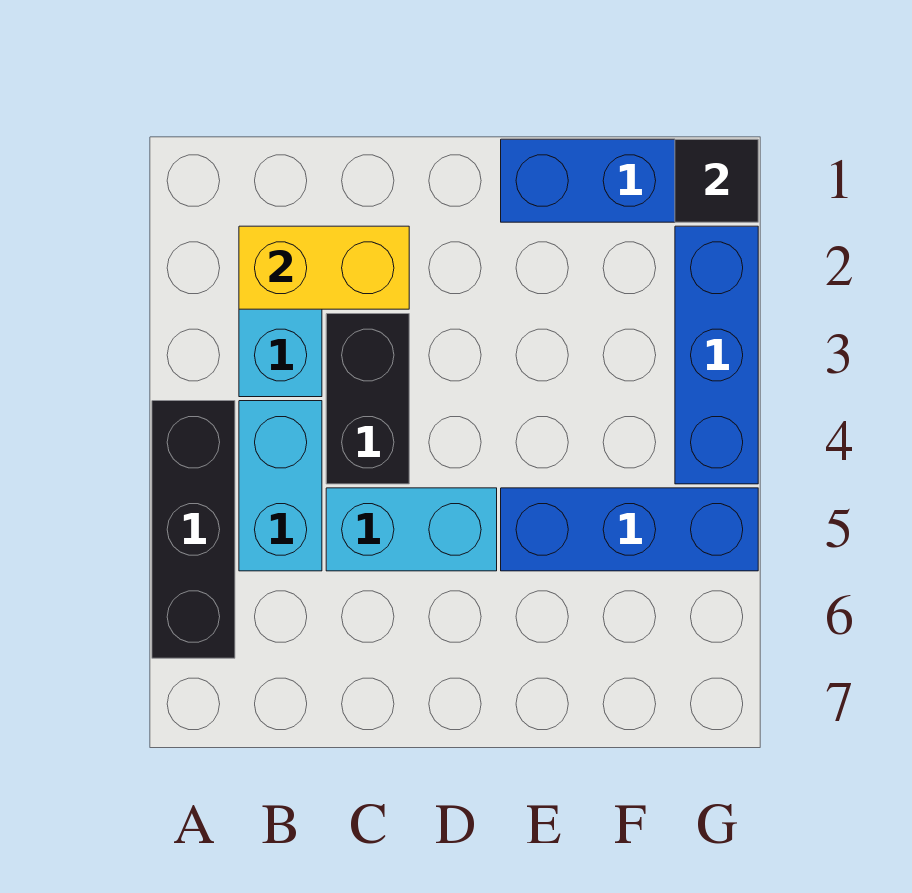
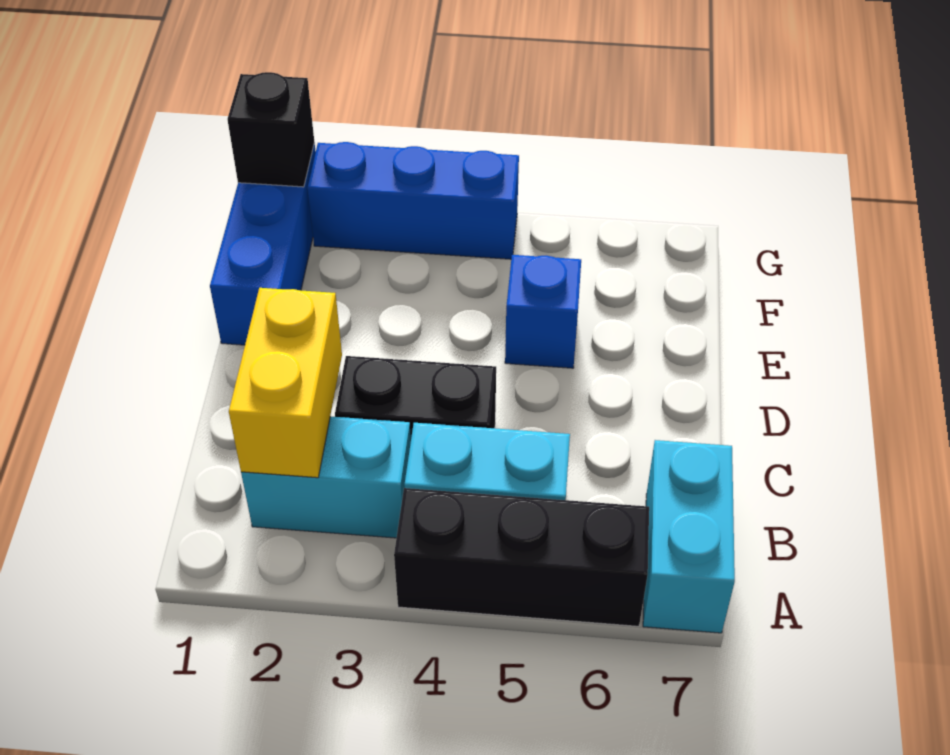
cyan brick C5:D5 level 1 -> cyan brick A7:B7 level 1
blue brick E5:G5 level 1 -> blue brick E5 level 1
black tile G1 level 2 -> black brick G1 level 2

